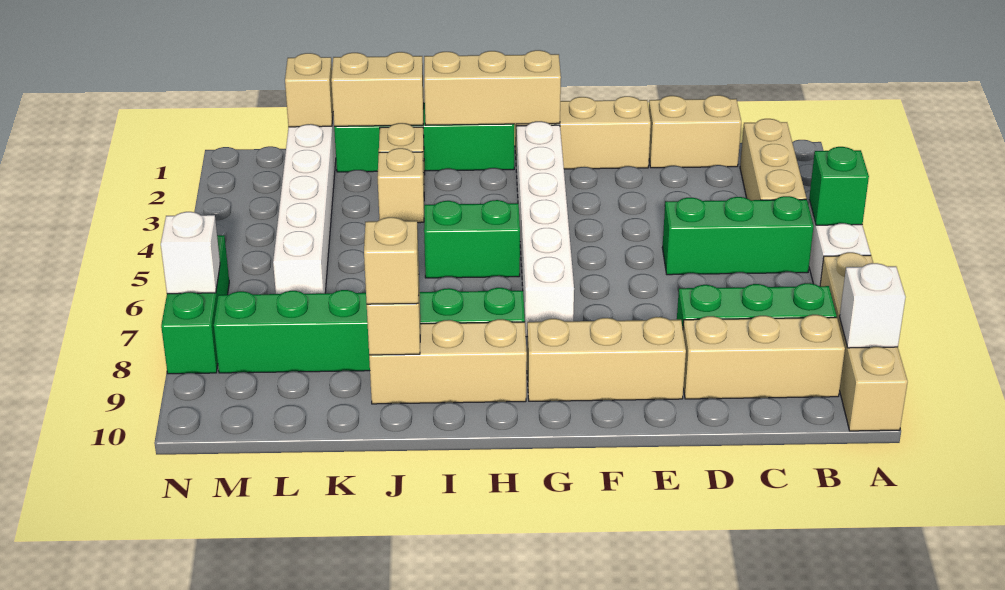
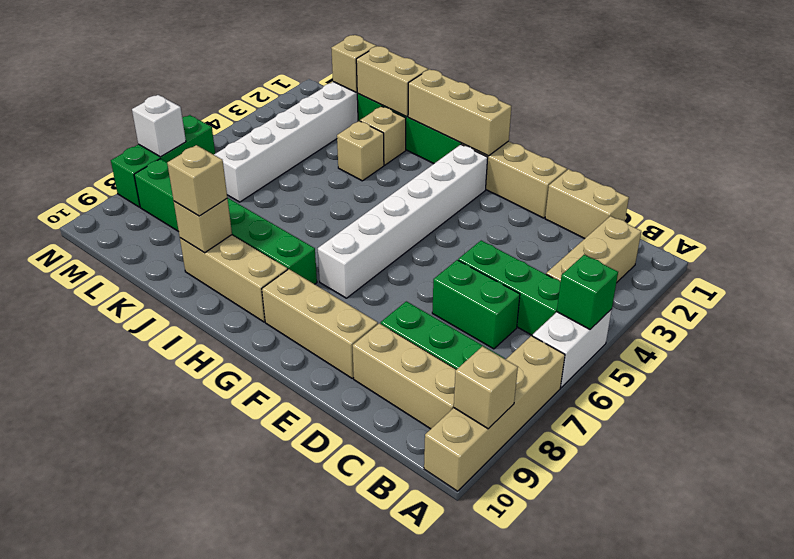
white brick A9 level 2 -> tan brick A9 level 2
green brick H5:I5 level 1 -> green brick C6:D6 level 1

